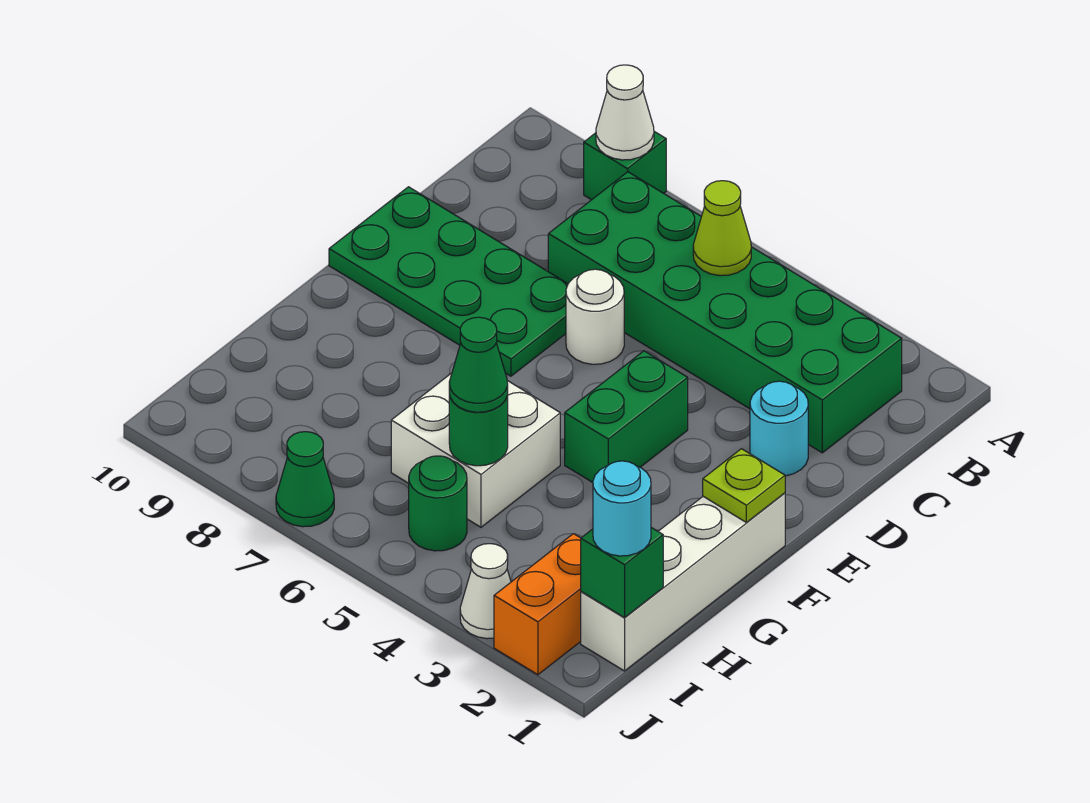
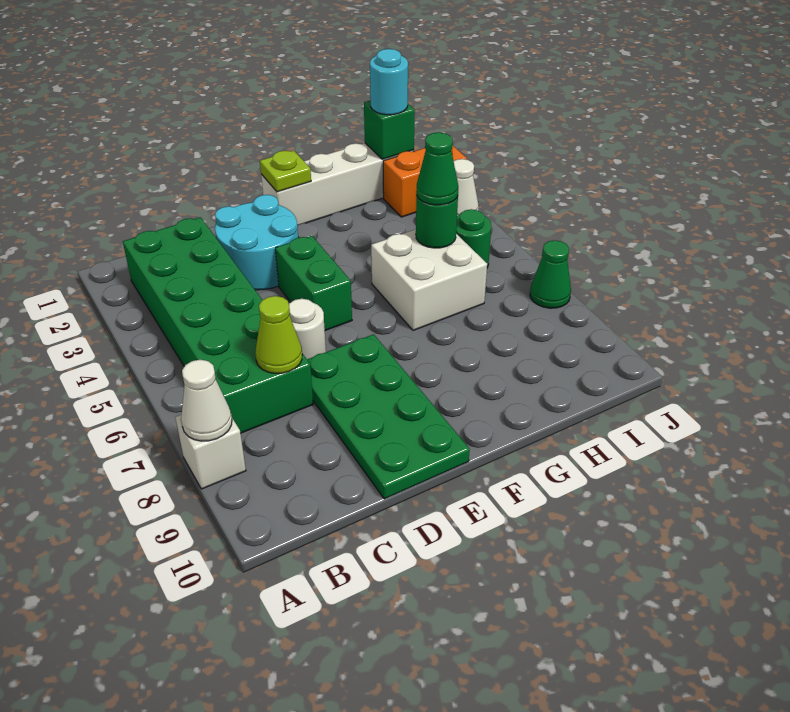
green brick A8 level 1 -> white brick A8 level 1
lime cone B5 level 2 -> lime cone C7 level 2
cyan round brick D2 level 1 -> cyan round brick D2:E3 level 1
green brick E4:F4 level 1 -> green brick E4:E5 level 1

